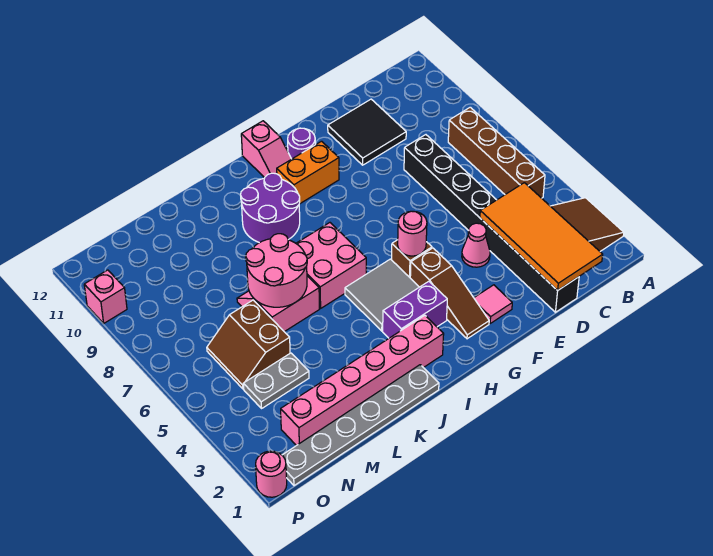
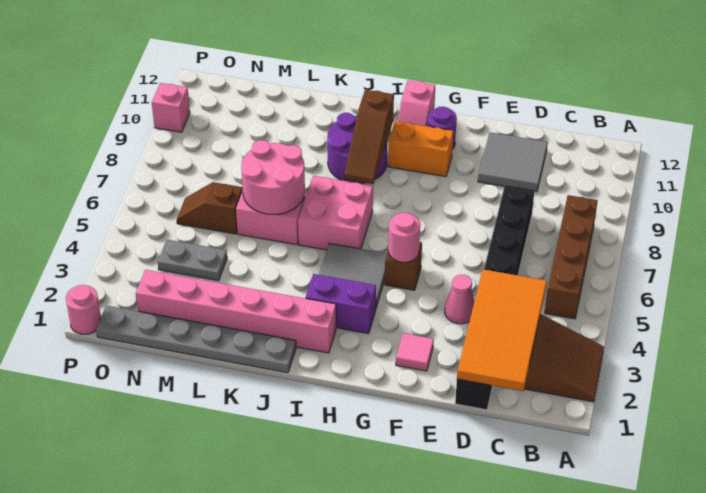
black tile D10:E11 level 1 -> grey tile D10:E11 level 1
brown slope G2:G4 level 1 top 4 -> brown slope I8:I10 level 2 top 10
brown slope M5:N6 level 1 top M -> brown slope M6:N6 level 1 top M

